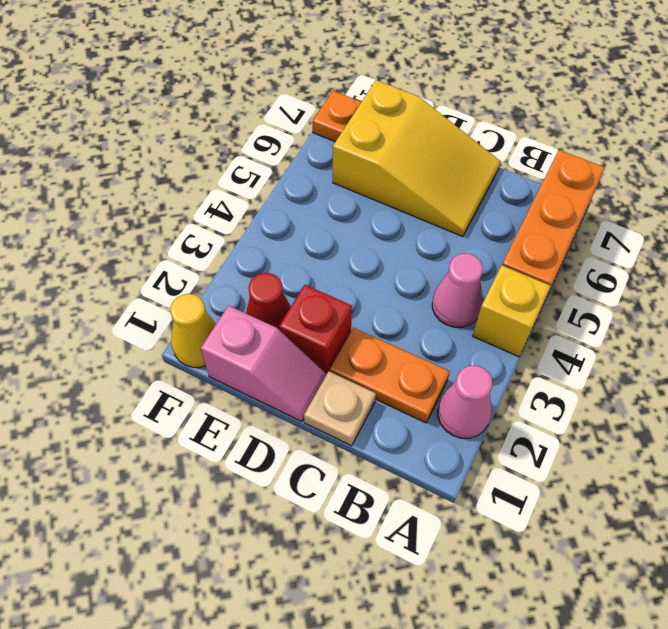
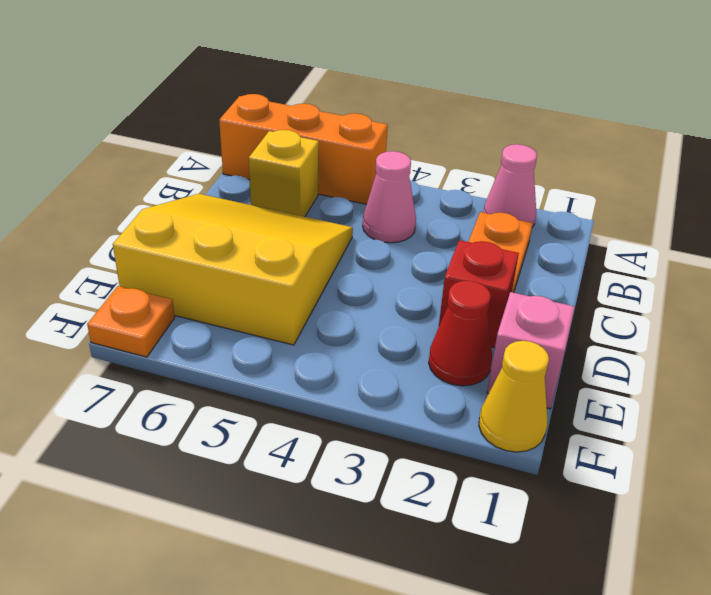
yellow brick A4 level 1 -> yellow brick B6 level 1
tan plate C1 level 1 -> none
yellow slope C6:E7 level 1 top E -> yellow slope C5:E7 level 1 top E

